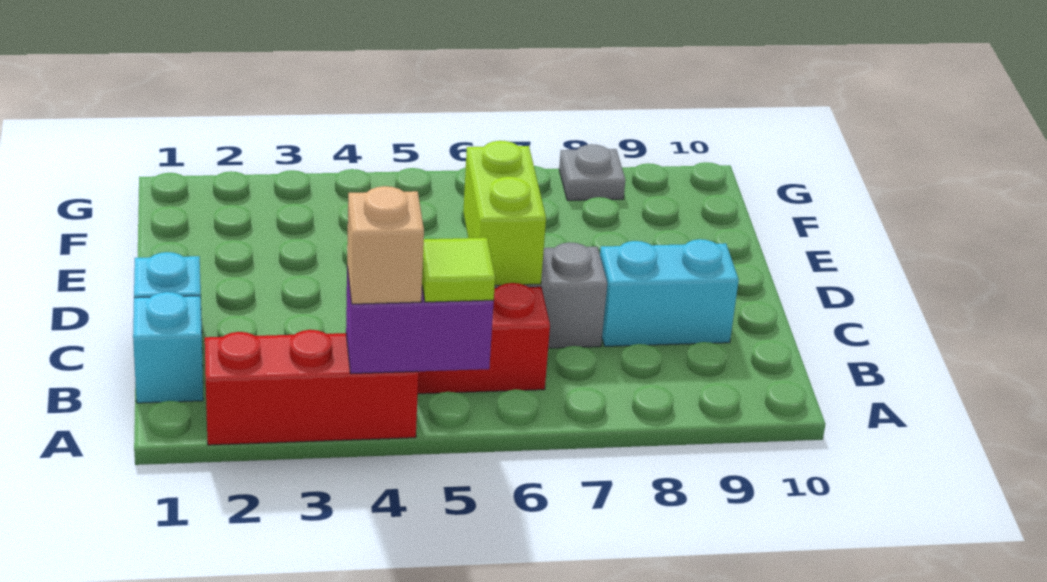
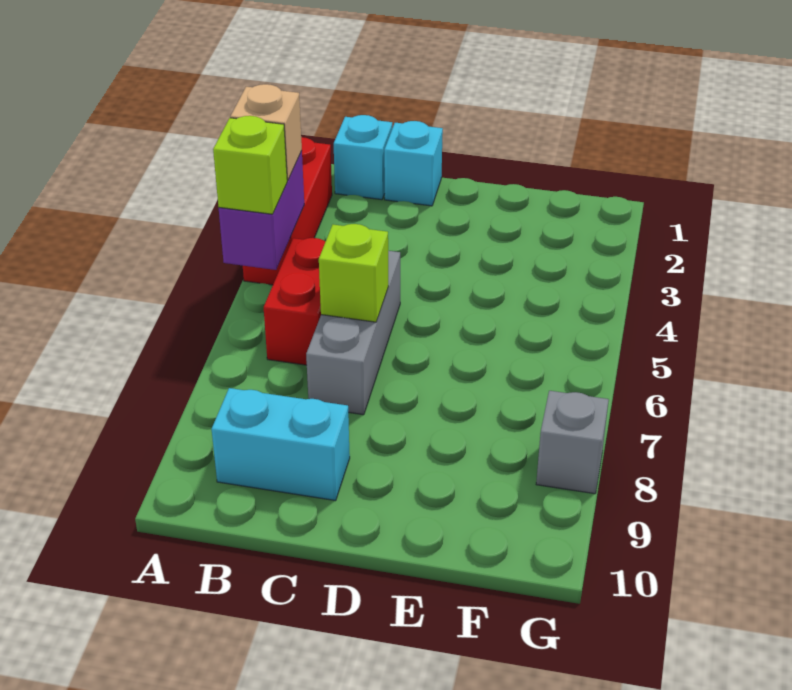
lime tile A5 level 3 -> lime brick A5 level 3
lime brick C6:D6 level 2 -> lime brick C6 level 2
cyan brick C8:C9 level 1 -> cyan brick B9:C9 level 1
grey plate G8 level 1 -> grey brick G8 level 1

